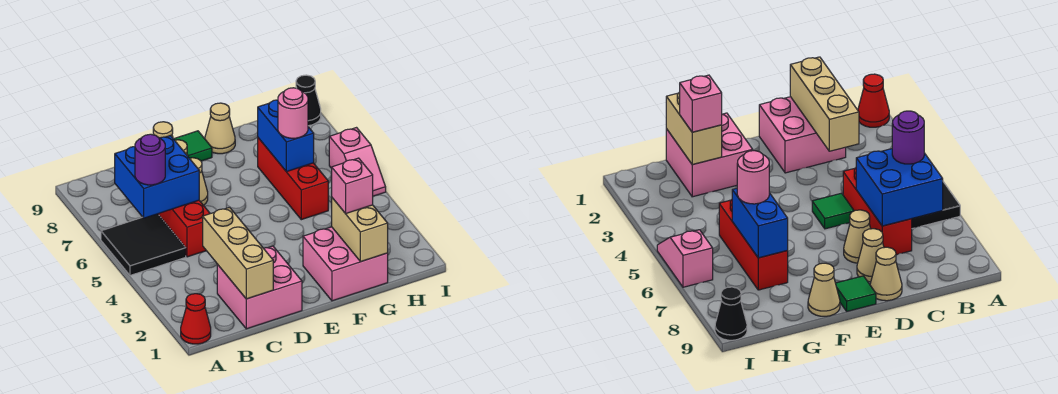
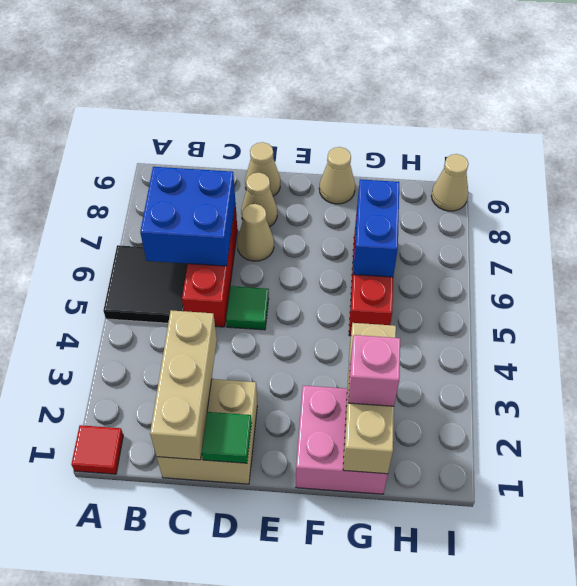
red cone A1 level 1 -> red tile A1 level 1
purple round brick B6 level 3 -> none
pink brick C1:D2 level 1 -> tan brick C1:D2 level 1
green tile E9 level 1 -> green tile D1 level 2
tan brick G1:G2 level 2 -> tan brick G1:G3 level 2
pink round brick G6 level 3 -> none
pink slope I5:I6 level 1 top 6 -> none
black cone I9 level 1 -> tan cone I9 level 1

